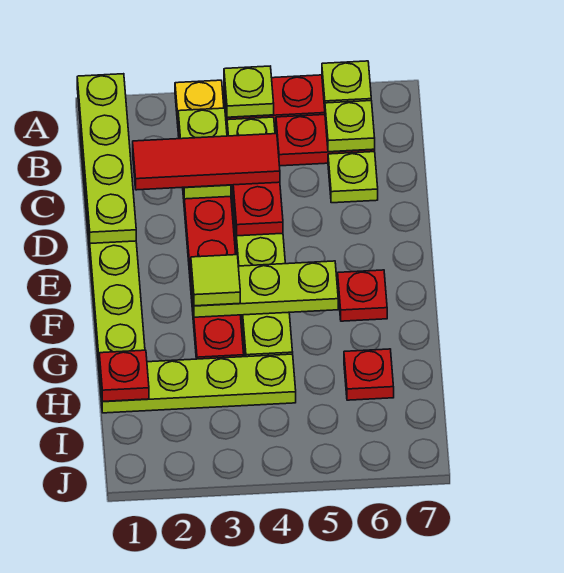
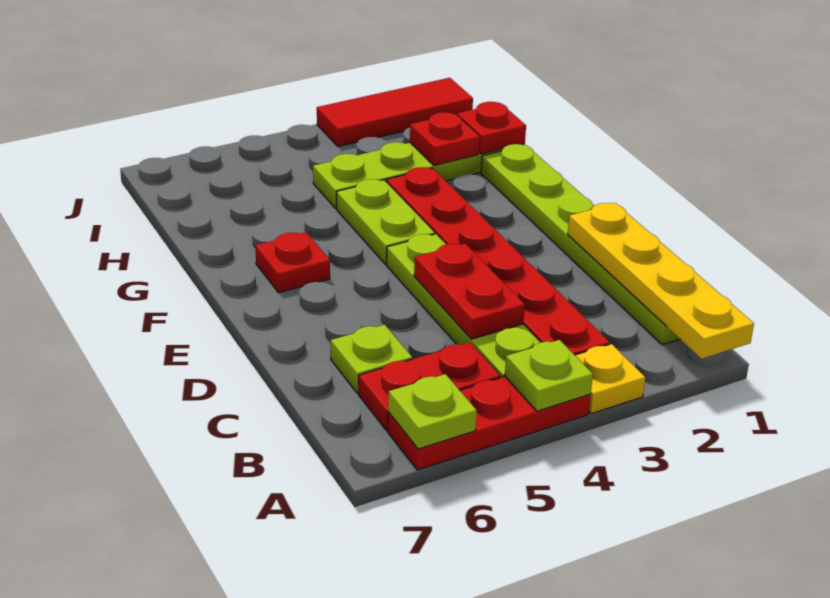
lime plate A1:D1 level 2 -> yellow plate A1:D1 level 2
lime plate B3:C3 level 2 -> none
lime plate B6 level 2 -> none
red tile C2:C4 level 3 -> red tile J1:J3 level 1
lime plate F3:F5 level 2 -> none
lime tile F3 level 3 -> none
red plate H6 level 1 -> red plate H2 level 2

